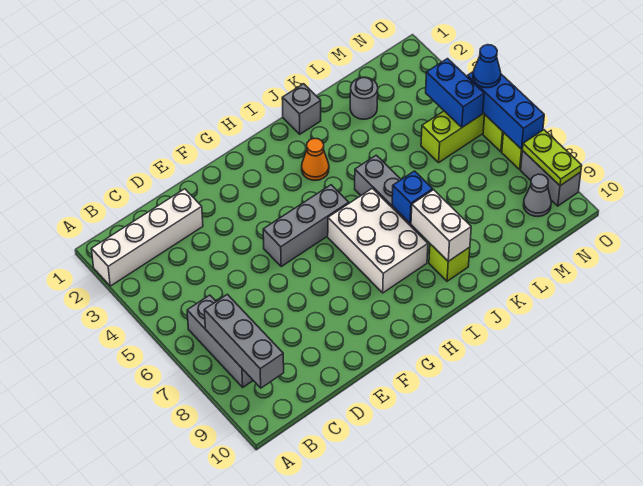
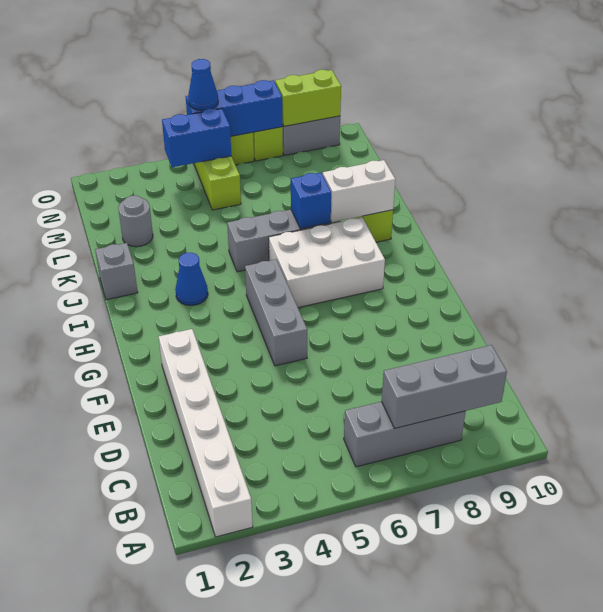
white brick A2:D2 level 1 -> white brick A2:F2 level 1
orange cone I3 level 1 -> blue cone I3 level 1
grey cone N9 level 1 -> none
lime plate O8:O9 level 2 -> lime brick O8:O9 level 2

